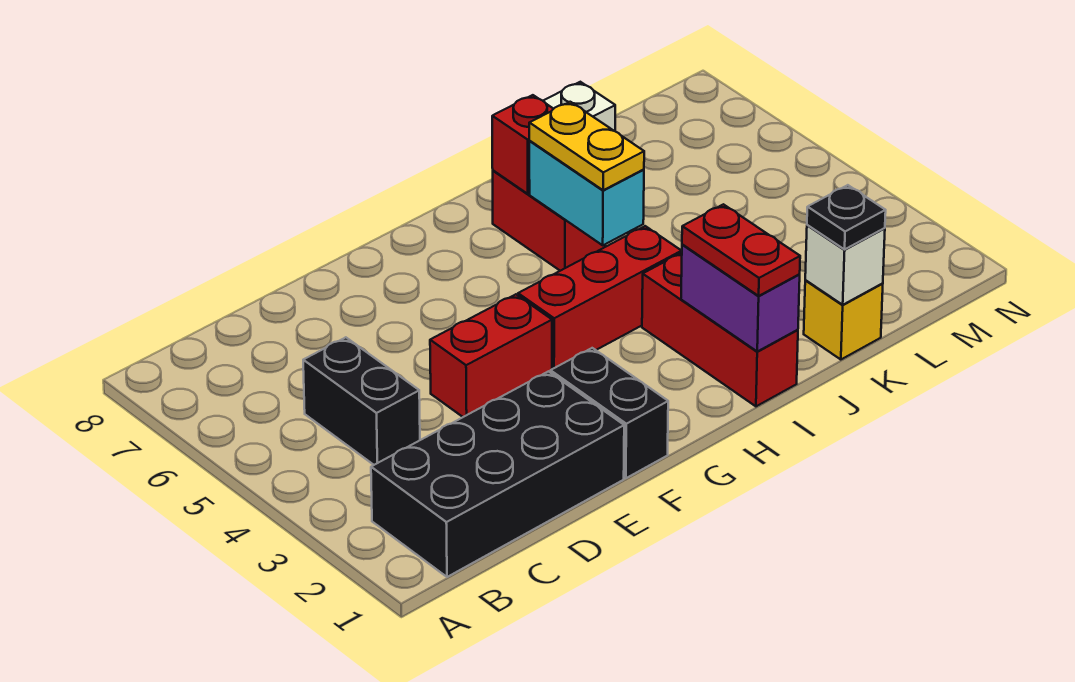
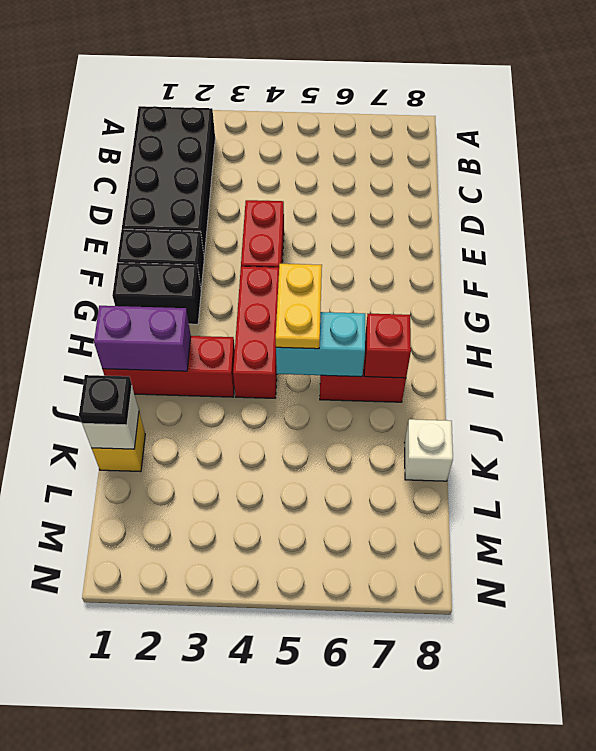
black brick C4:C5 level 1 -> black brick G1:G2 level 1
red plate I1:I2 level 3 -> none
yellow plate I5:I6 level 3 -> yellow plate H5:I5 level 3

